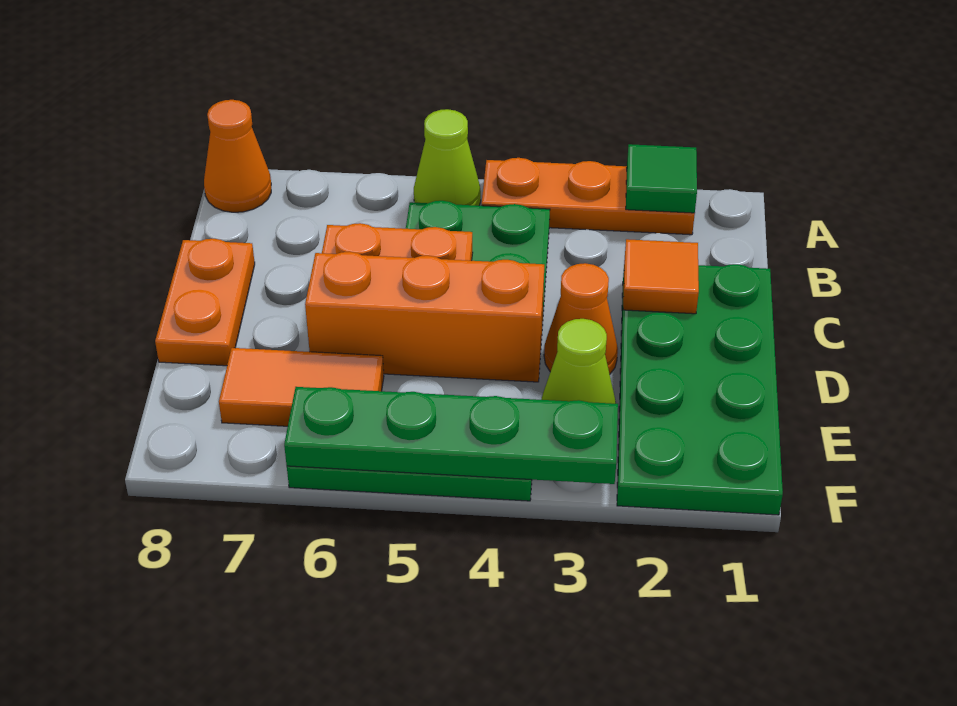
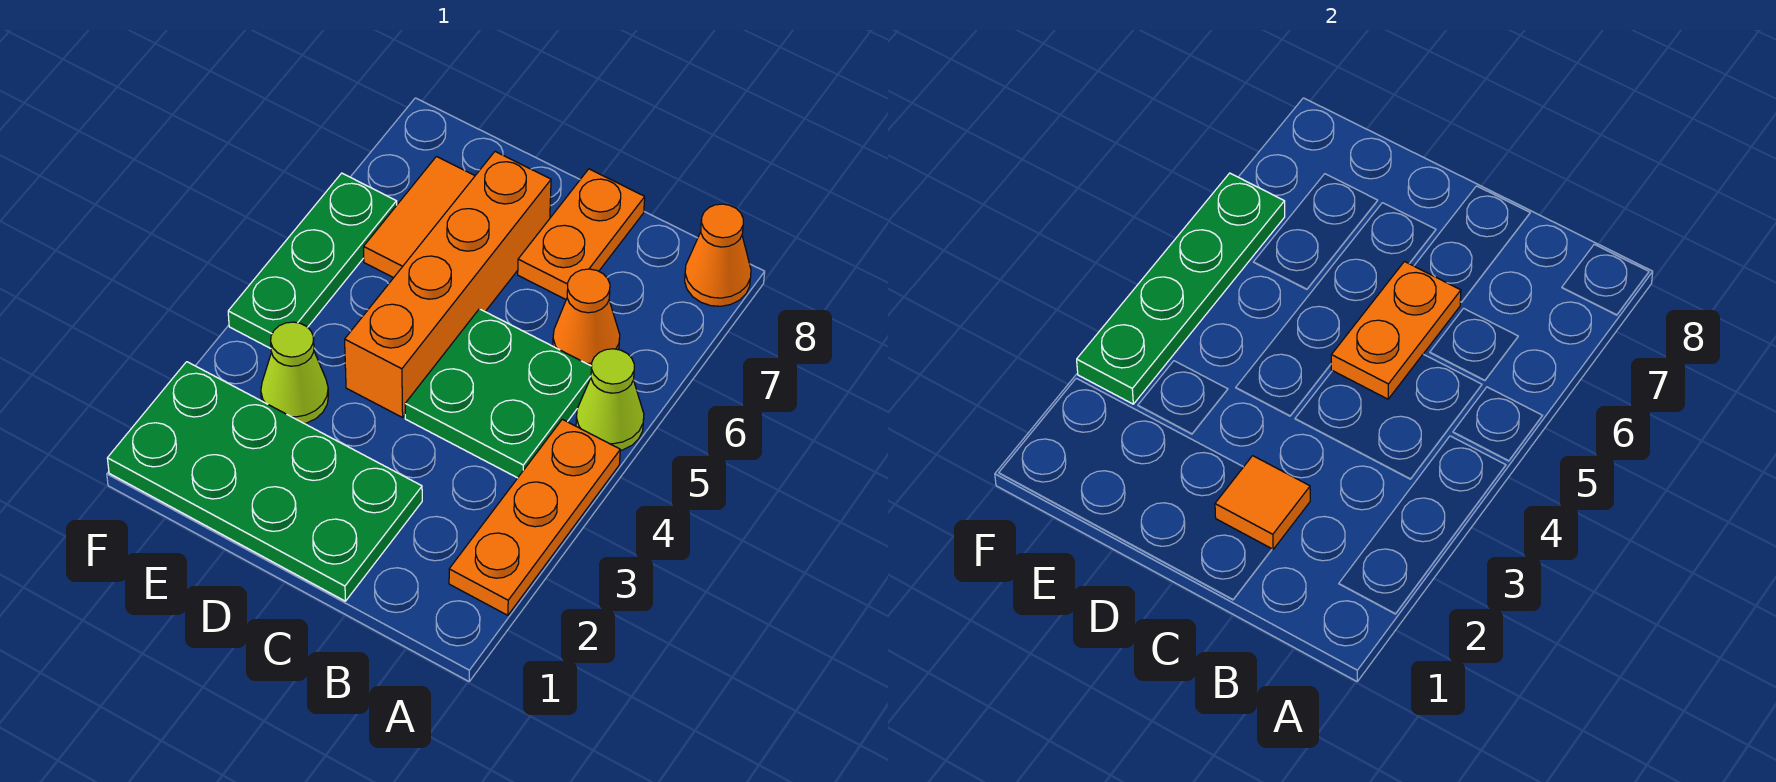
green tile A2 level 2 -> none
orange plate C8:D8 level 1 -> orange plate C7:C8 level 1
orange cone D3 level 1 -> orange cone B6 level 1
orange brick D4:D6 level 1 -> orange brick D4:D7 level 1

